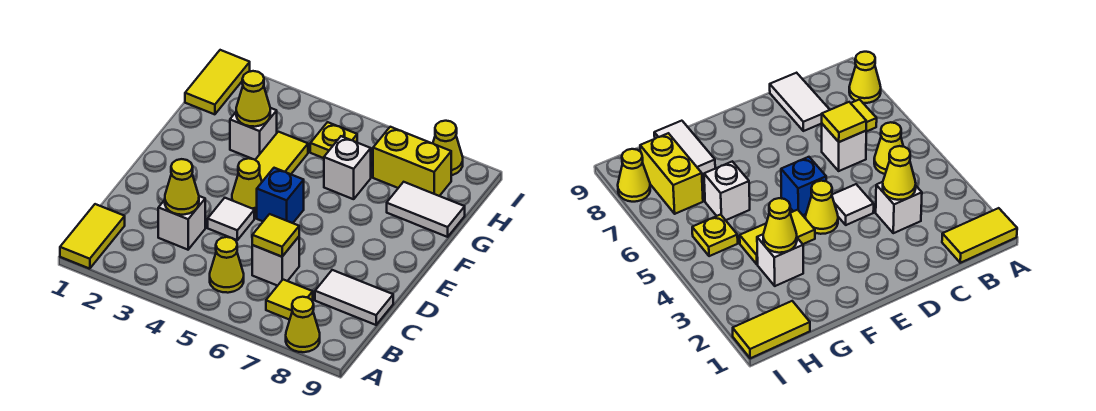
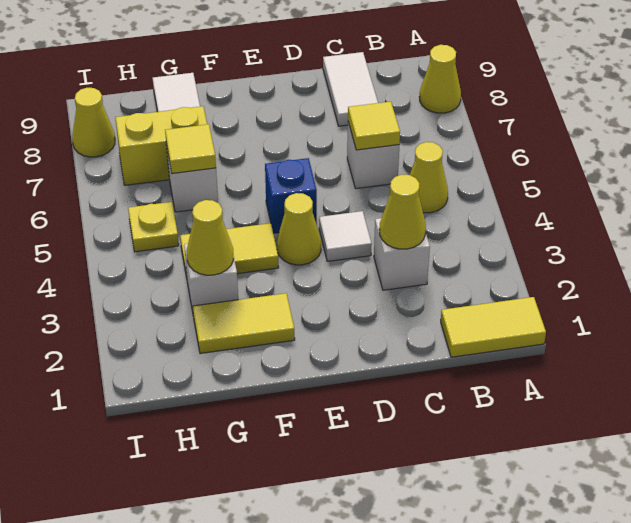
yellow tile B7 level 1 -> yellow tile G6 level 2
yellow tile H1:I1 level 1 -> yellow tile F2:G2 level 1
yellow brick H7:H8 level 1 -> yellow brick G7:H7 level 1

